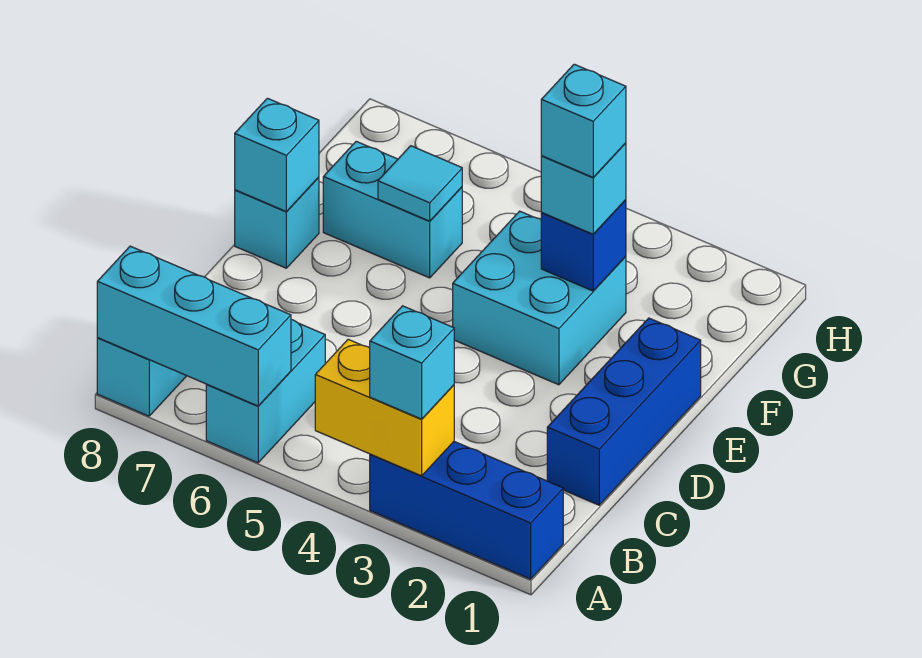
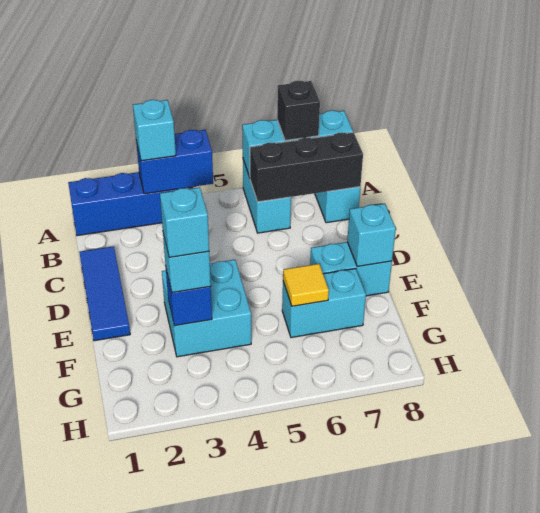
yellow brick A3:A4 level 2 -> blue brick A3:A4 level 2
none -> black brick A7 level 3
none -> black brick B6:B8 level 2
blue brick C1:E1 level 1 -> blue tile C1:E1 level 1
cyan brick E8 level 1 -> cyan brick E7:E8 level 1
cyan tile F6 level 2 -> yellow tile F6 level 2

